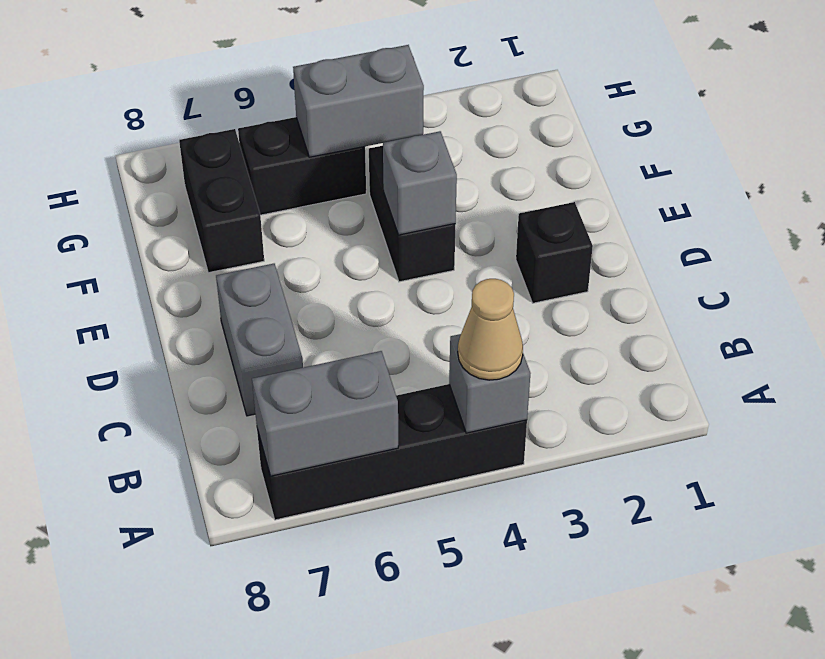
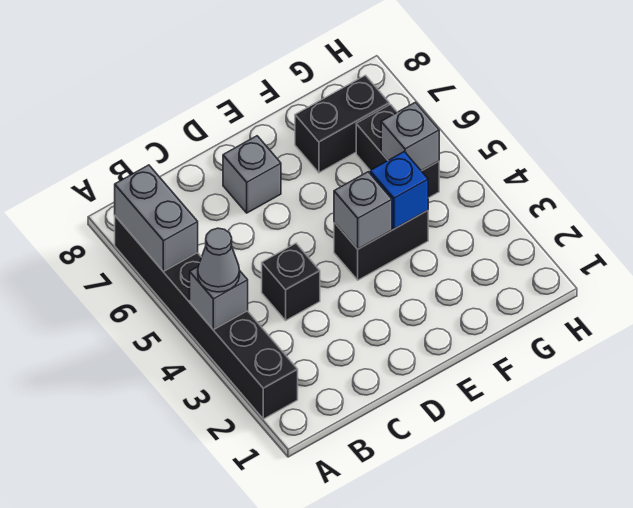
black brick A4:A7 level 1 -> black brick A2:A7 level 1
tan cone A4 level 3 -> grey cone A4 level 3
grey brick C7:D7 level 1 -> grey brick D7 level 1
black brick D2 level 1 -> black brick C4 level 1
none -> blue brick F4 level 2
grey brick G4:G5 level 2 -> grey brick G5 level 2

